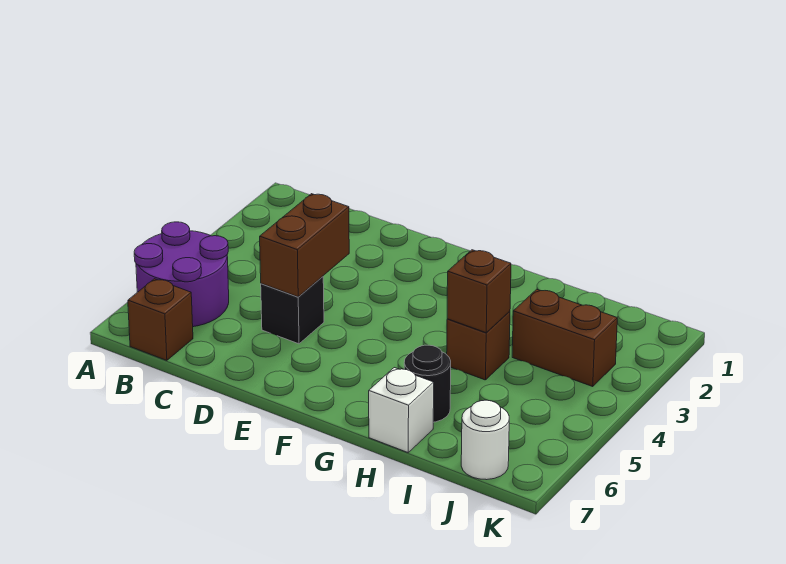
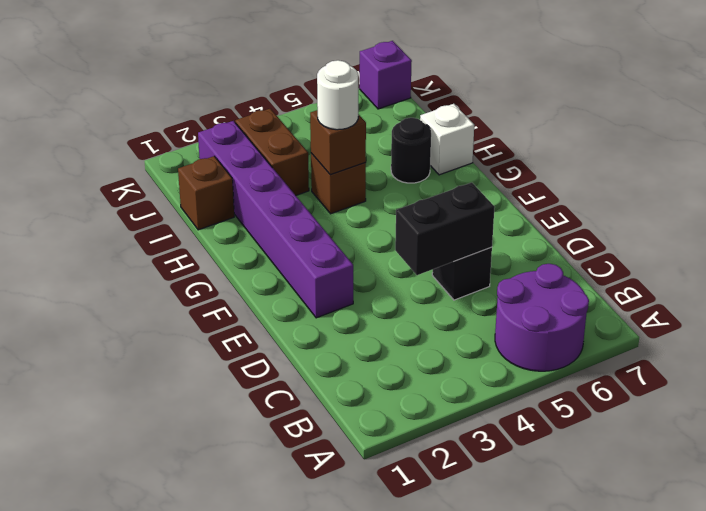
brown brick B7 level 1 -> brown brick I1 level 1
brown brick D4:D5 level 2 -> black brick D4:D5 level 2
none -> purple brick E2:J2 level 1
white round brick J7 level 1 -> white round brick H4 level 3
none -> purple brick K7 level 1

